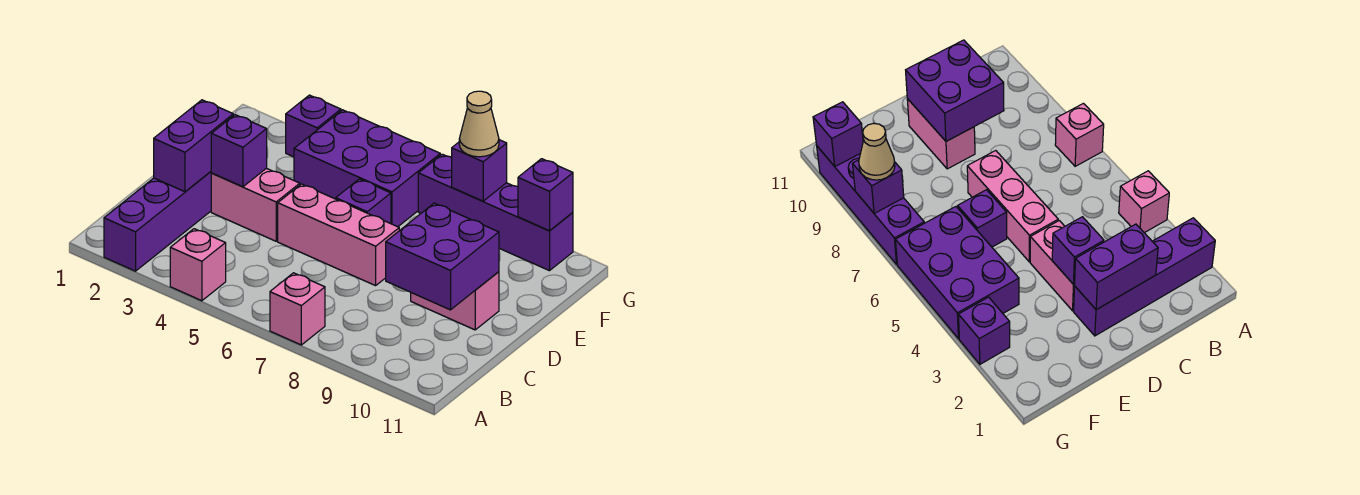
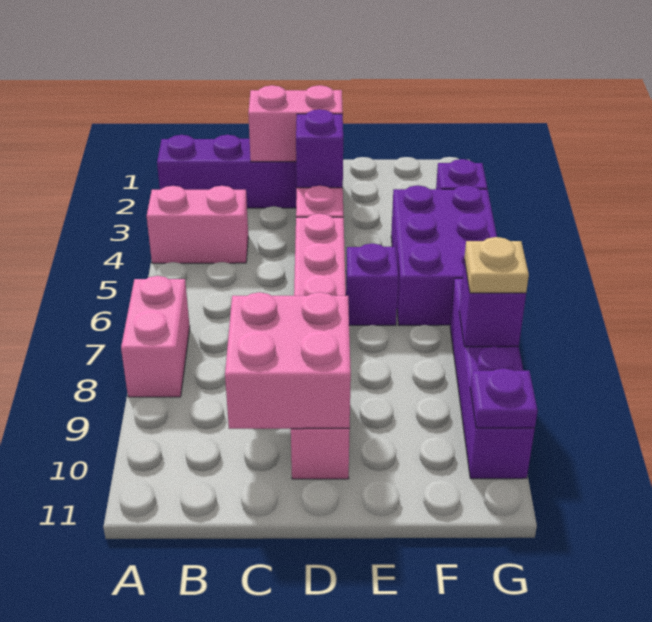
pink brick A4 level 1 -> pink brick A4:B4 level 1
pink brick A7 level 1 -> pink brick A7:A8 level 1
purple brick C2:D2 level 2 -> pink brick C2:D2 level 2
purple brick C9:D10 level 2 -> pink brick C9:D10 level 2
tan cone G8 level 3 -> tan plate G8 level 3
purple brick G10 level 2 -> purple plate G10 level 2

